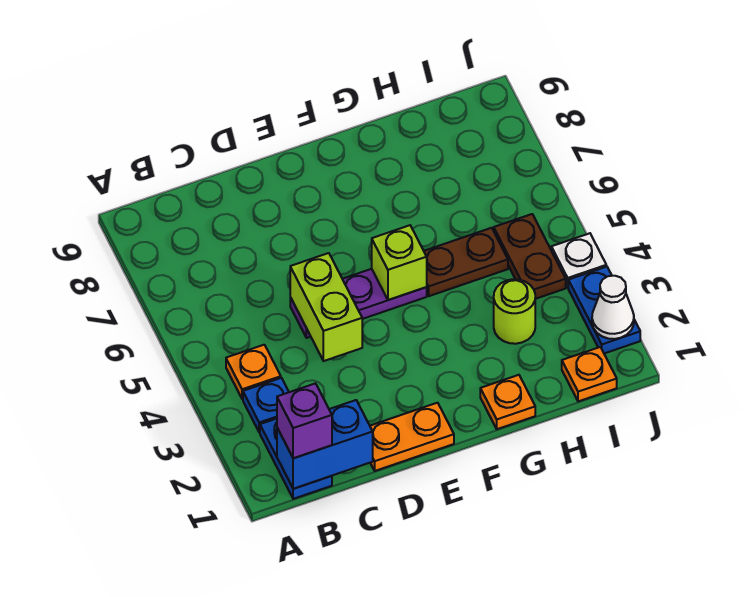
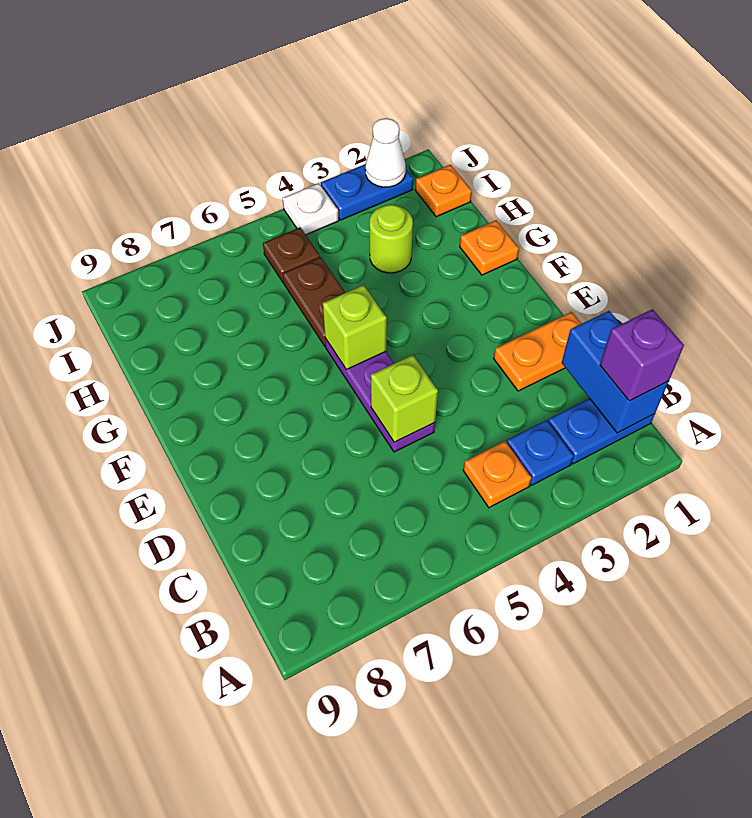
orange plate D1:E1 level 1 -> orange plate D1:D2 level 1
lime brick D4:D5 level 2 -> lime brick D5 level 2
brown plate I4:I5 level 1 -> brown plate I5 level 1

